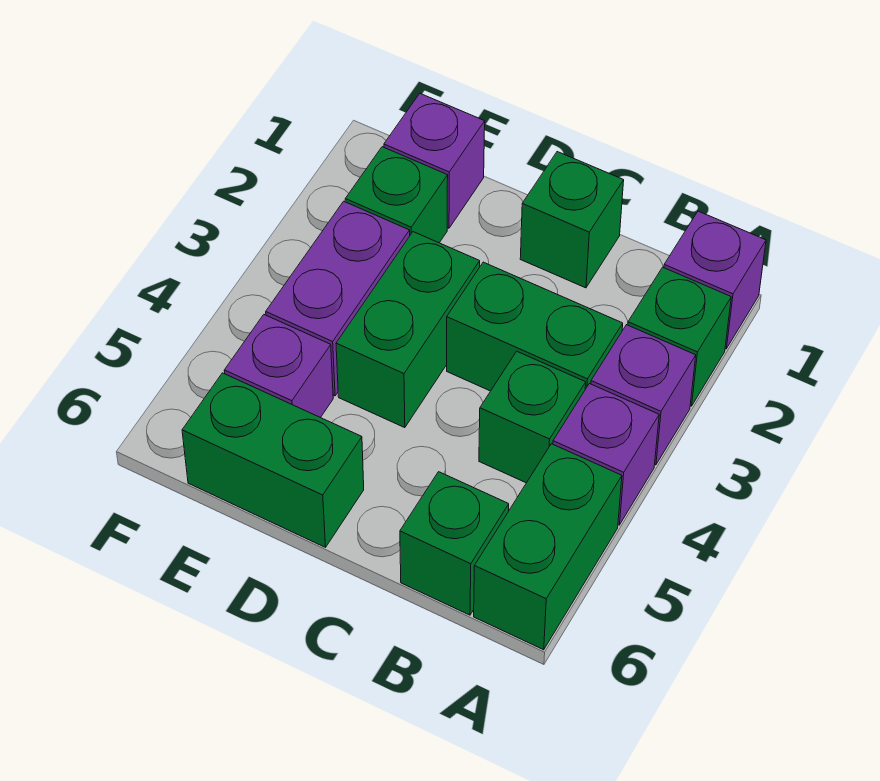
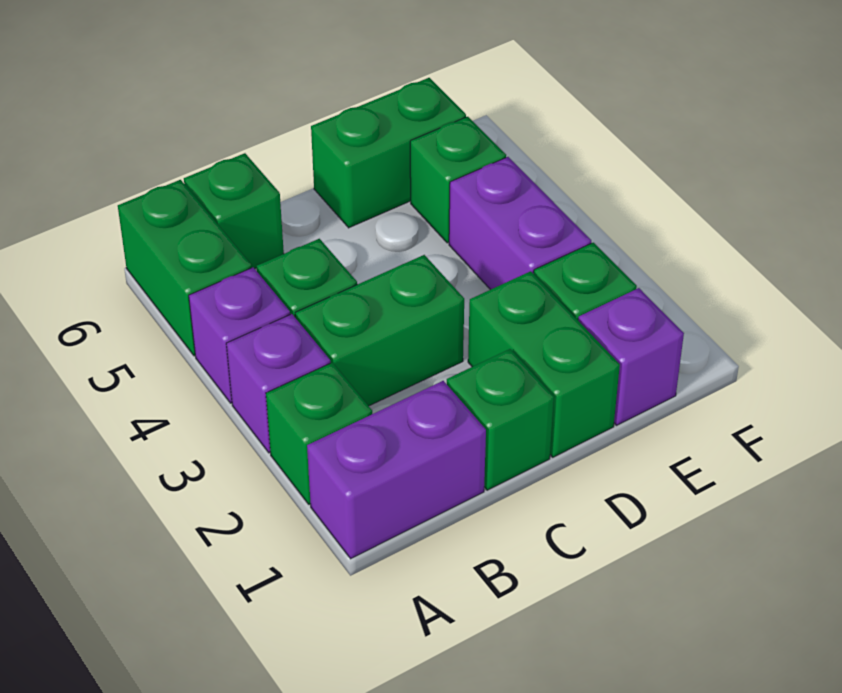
purple brick A1 level 1 -> purple brick A1:B1 level 1
green brick D3:D4 level 1 -> green brick D1:D2 level 1
purple brick E5 level 1 -> green brick E5 level 1

